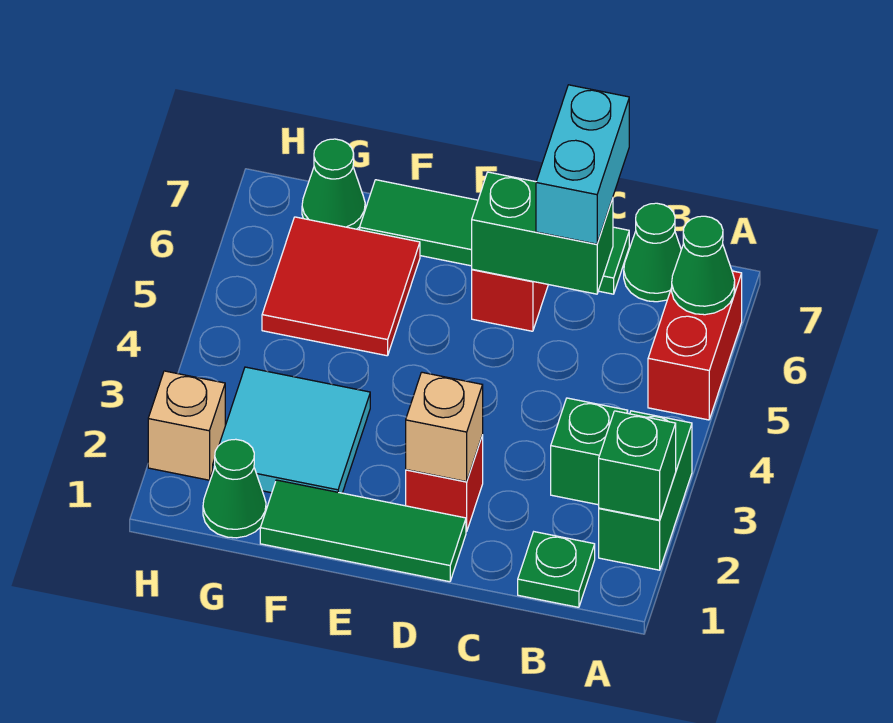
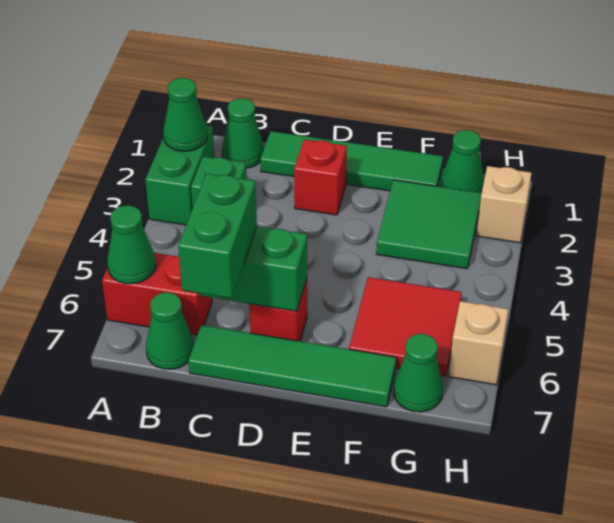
green brick A2 level 2 -> green cone A2 level 2
red brick A5:A6 level 1 -> red brick A6:B6 level 1
green plate B1 level 1 -> green cone B1 level 1
cyan brick C6:C7 level 3 -> green brick C6:C7 level 3
green tile D1:F1 level 1 -> green tile C1:F1 level 1
tan brick D2 level 2 -> tan brick H6 level 1
cyan tile F2:G3 level 1 -> green tile F2:G3 level 1

